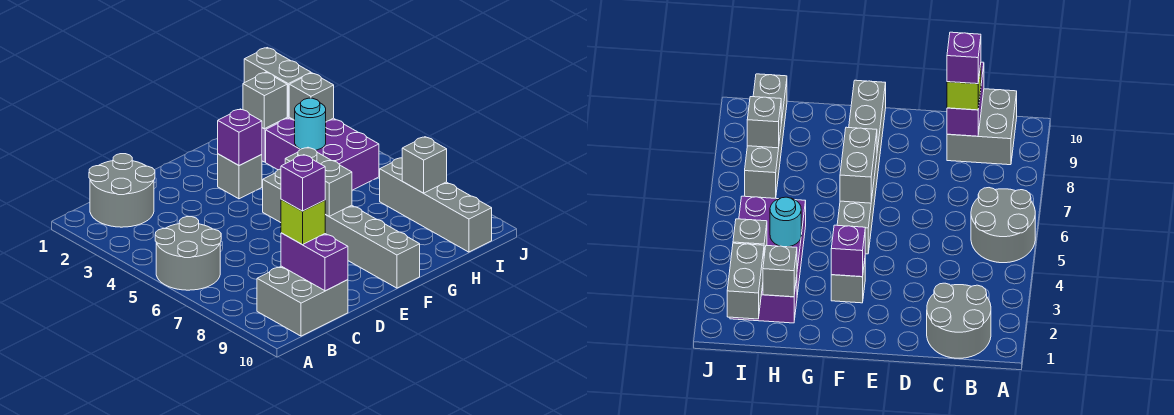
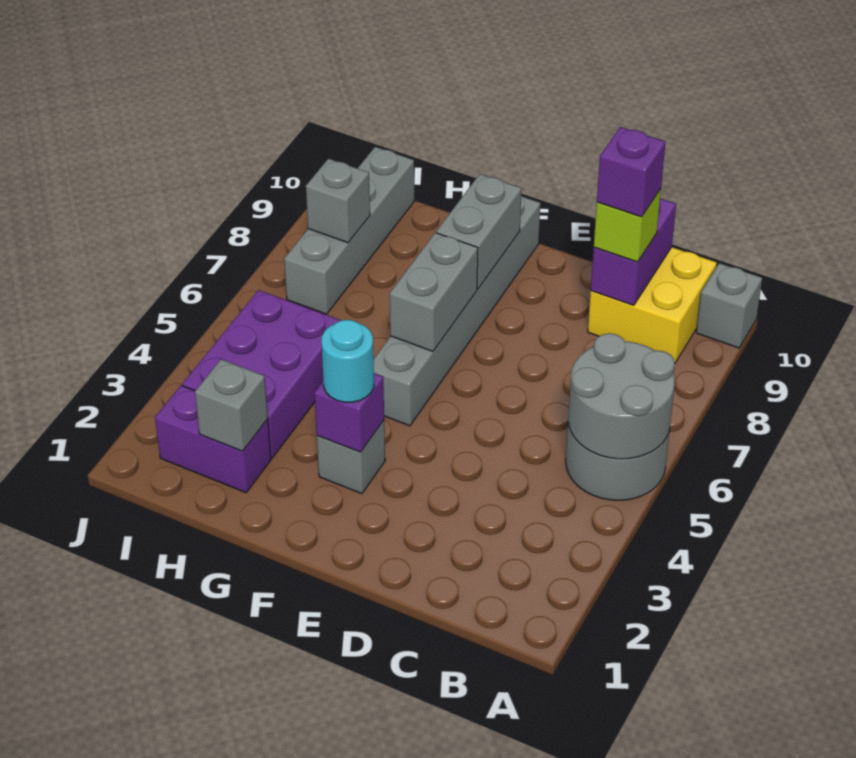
grey round brick B1:C2 level 1 -> grey round brick A5:B6 level 2
grey brick B9:C10 level 1 -> yellow brick B9:C10 level 1
cyan round brick H4 level 2 -> cyan round brick F3 level 3
grey brick I1:I2 level 2 -> grey brick F8:F9 level 2
grey brick I3 level 2 -> grey brick A10 level 1

